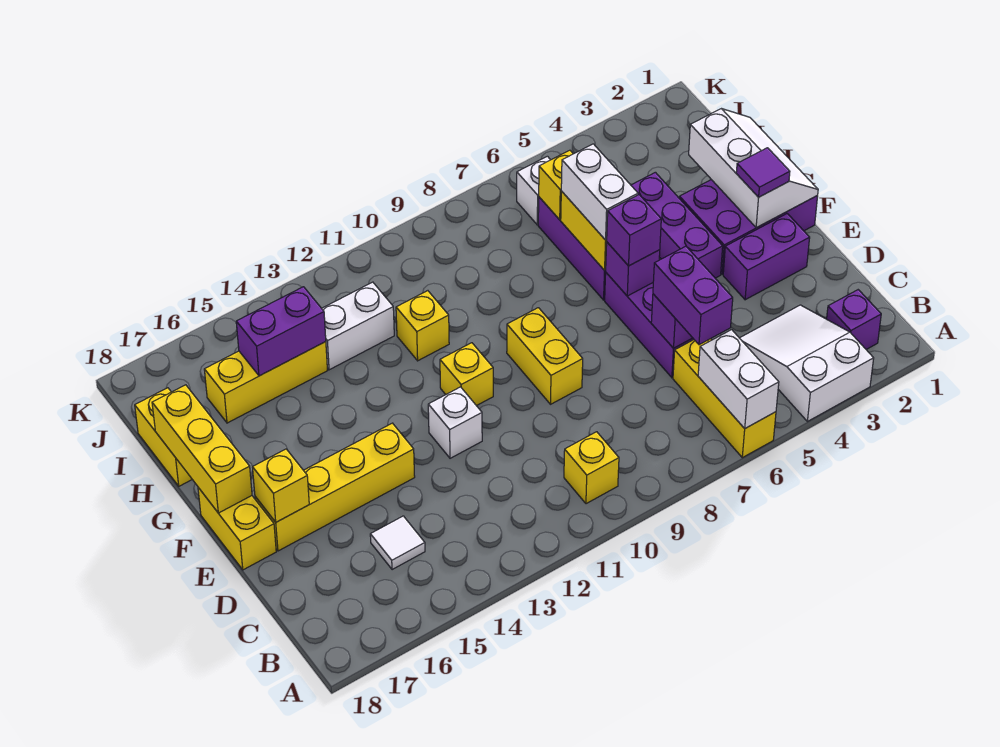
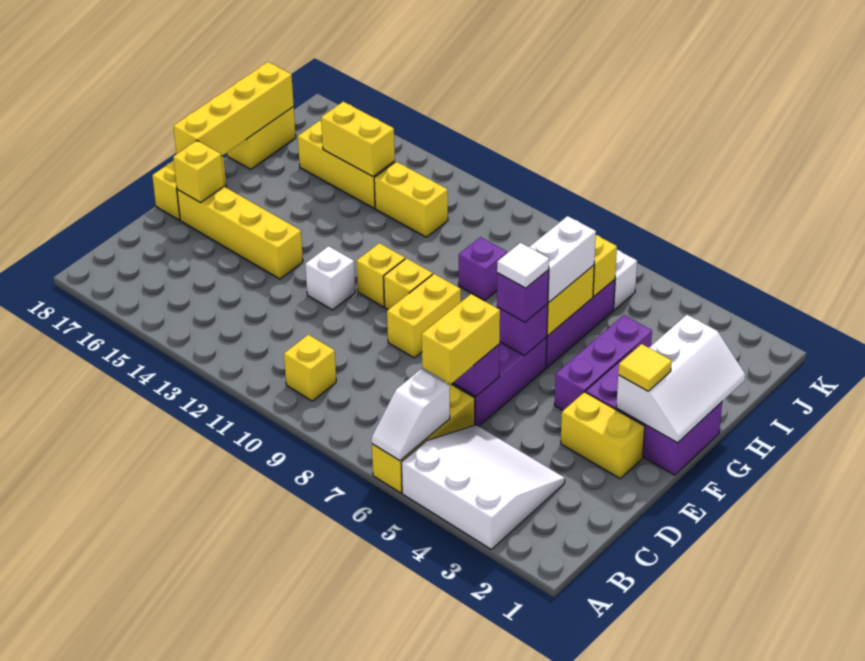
white slope A3:C4 level 1 top A -> white slope A3:C5 level 1 top A
white brick A6:B6 level 2 -> white slope A6:B6 level 2 top B
purple brick B2 level 1 -> purple brick H9 level 1
purple brick C6:D6 level 3 -> yellow brick C6:D6 level 3
white tile C15 level 1 -> white tile F6 level 4
purple brick E2:E3 level 1 -> yellow brick E2:E3 level 1
purple tile F2 level 3 -> yellow tile F2 level 3
yellow brick F18:H18 level 2 -> yellow brick F18:I18 level 2
yellow brick H11 level 1 -> yellow brick F10 level 1
white brick I12:I13 level 1 -> yellow brick I12:I13 level 1
purple brick I14:I15 level 2 -> yellow brick I14:I15 level 2

